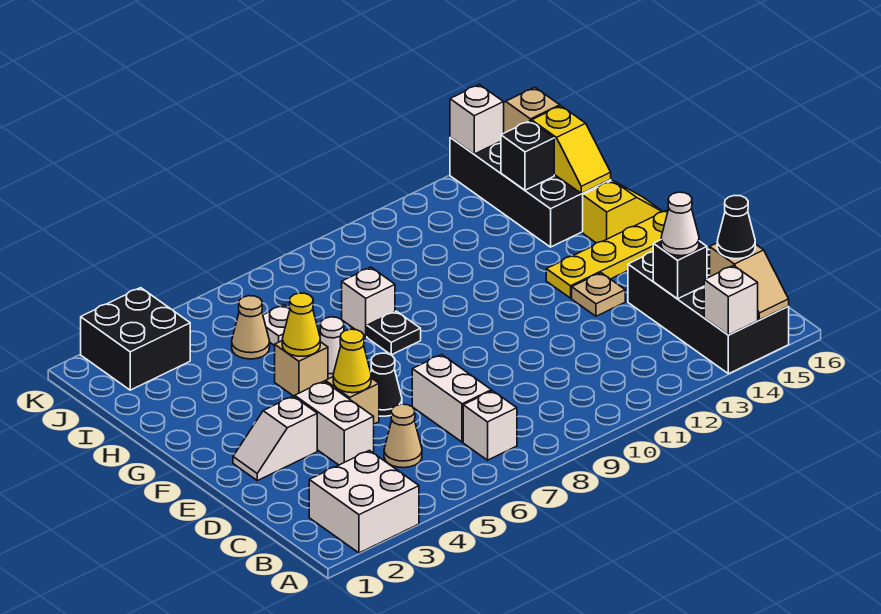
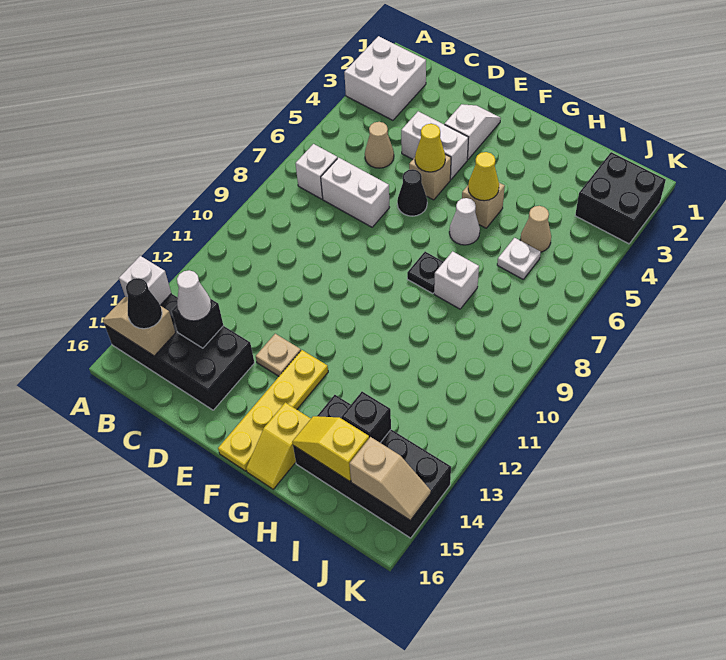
white brick K14 level 2 -> none

